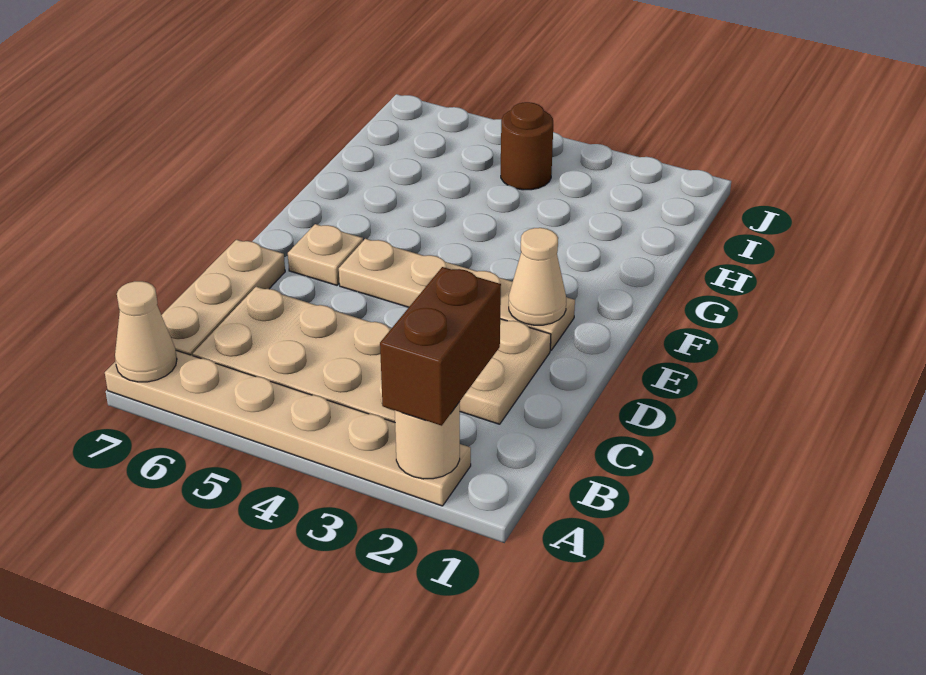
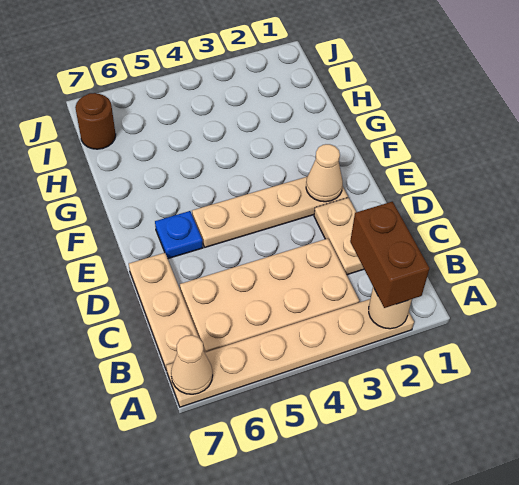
tan plate E6 level 1 -> blue plate E6 level 1
brown round brick I4 level 1 -> brown round brick I7 level 1

